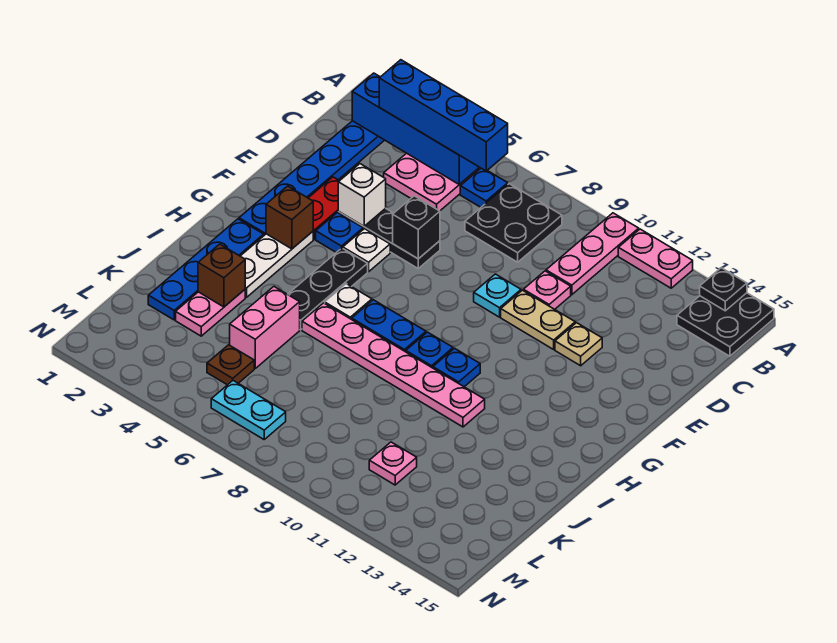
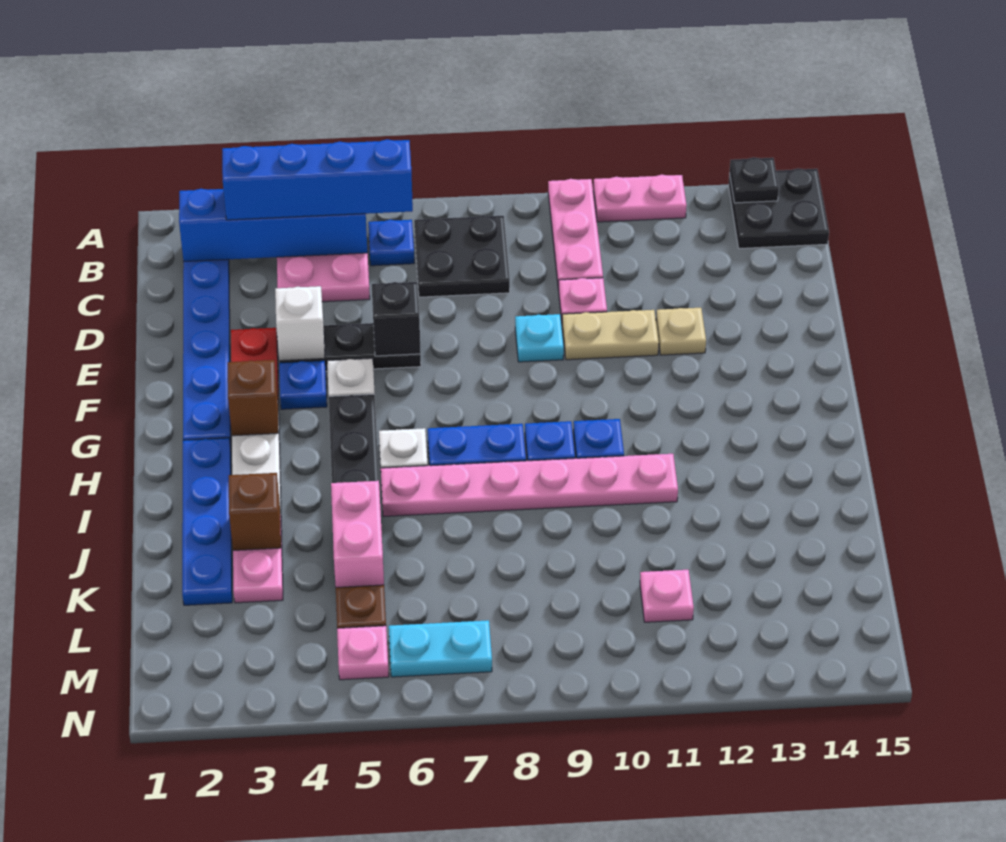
none -> pink plate M5 level 1

